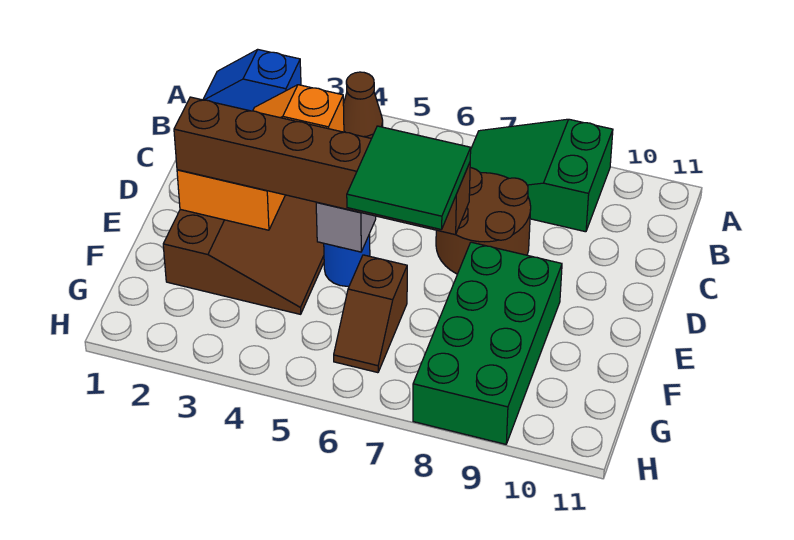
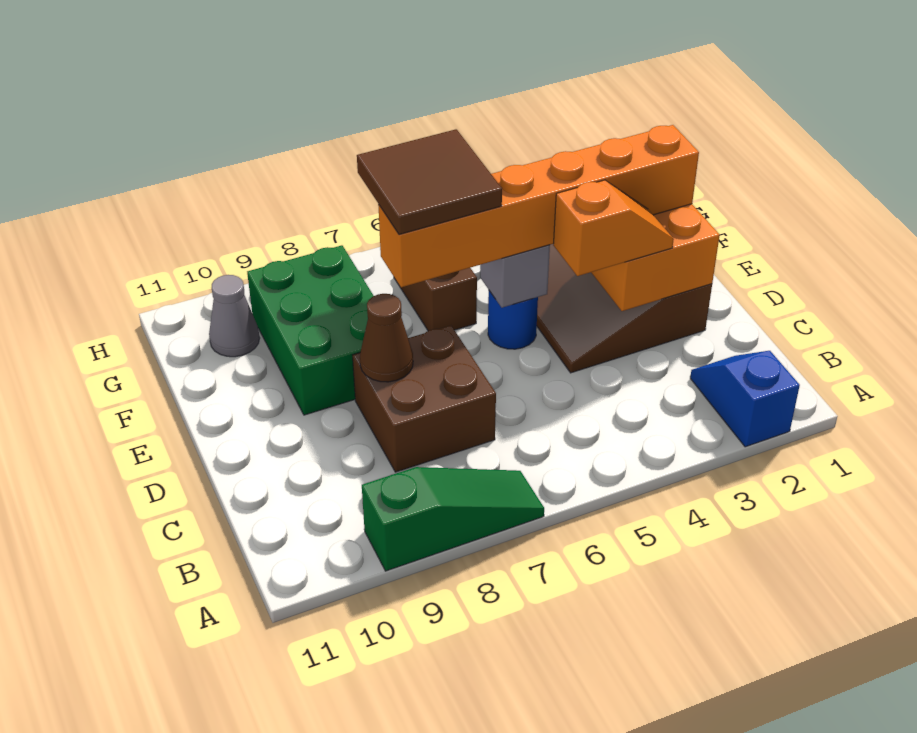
blue slope A1:A2 level 1 top 2 -> blue slope A2:B2 level 1 top A
brown cone A4 level 1 -> brown cone D8 level 2
green slope A7:B9 level 1 top 9 -> green slope A7:A9 level 1 top 9
brown round brick C7:D8 level 1 -> brown brick C7:D8 level 1
brown brick E2:E7 level 3 -> orange brick E2:E7 level 3
green tile E6:F7 level 4 -> brown tile E6:F7 level 4
green brick E8:H9 level 1 -> green brick E8:G9 level 1
none -> grey cone G10 level 1

